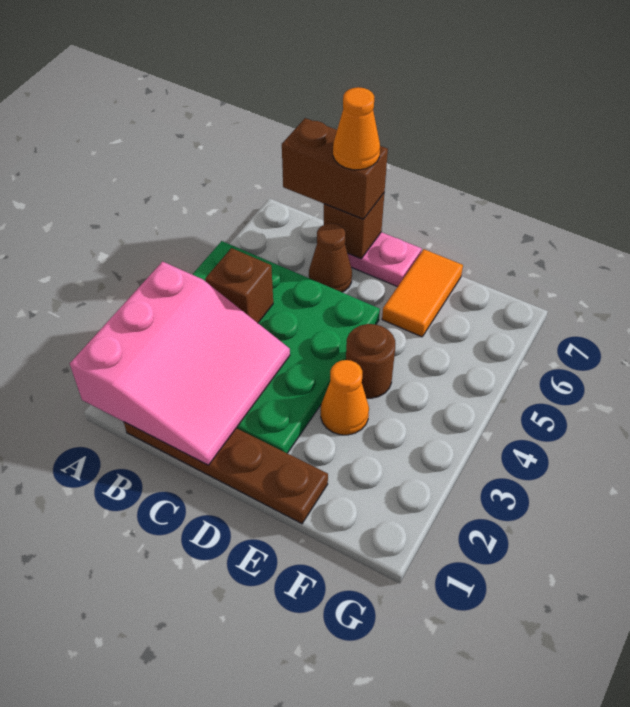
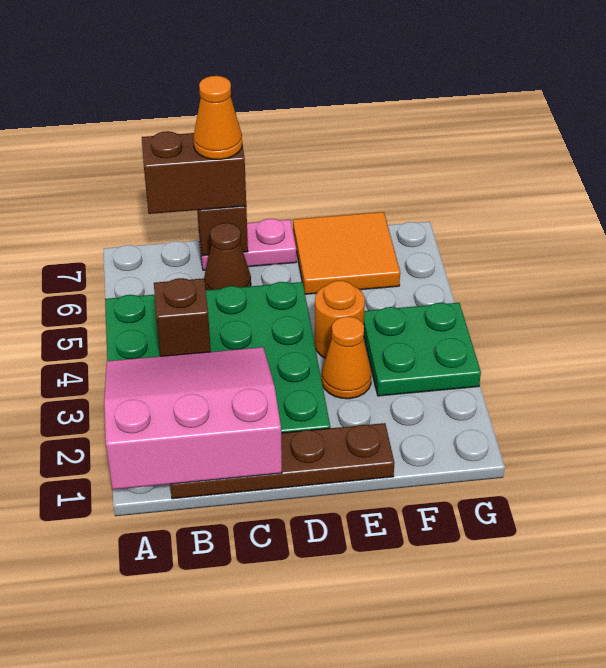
pink slope A1:C3 level 2 top A -> pink slope A1:C3 level 2 top 1
brown round brick E4 level 1 -> orange round brick E4 level 1
orange tile E6:E7 level 1 -> orange tile E6:F7 level 1
none -> green plate F3:G4 level 1

